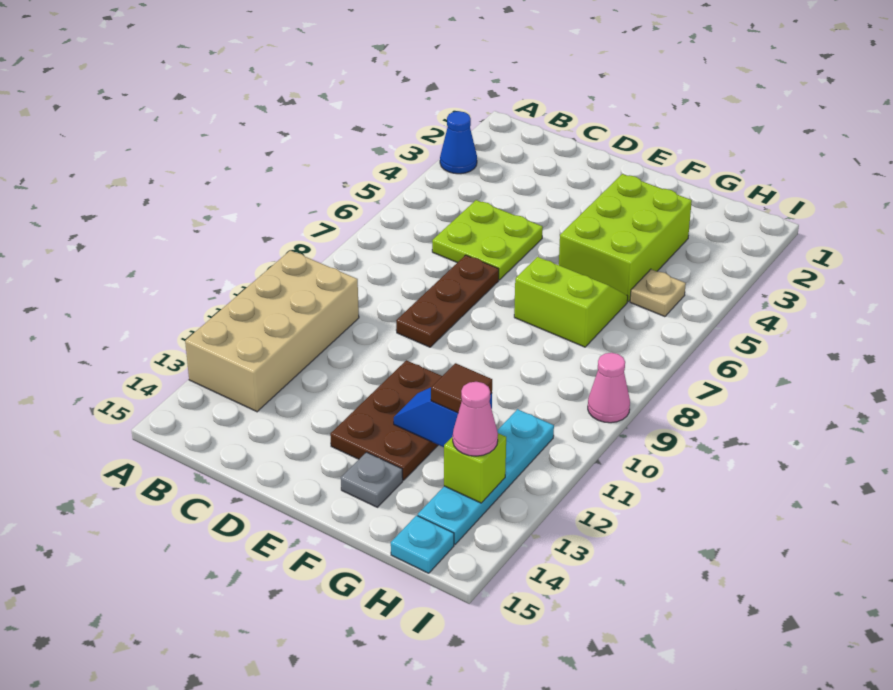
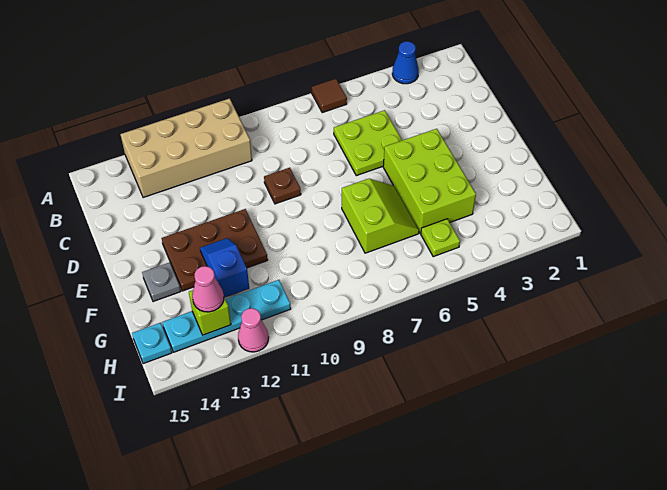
brown plate D7:D9 level 1 -> brown plate D9 level 1
lime brick F3:G5 level 1 -> lime brick E4:G5 level 1
brown tile G12 level 3 -> brown tile A6 level 1
tan plate H5 level 1 -> lime plate H5 level 1
pink cone I9 level 1 -> pink cone I12 level 1

